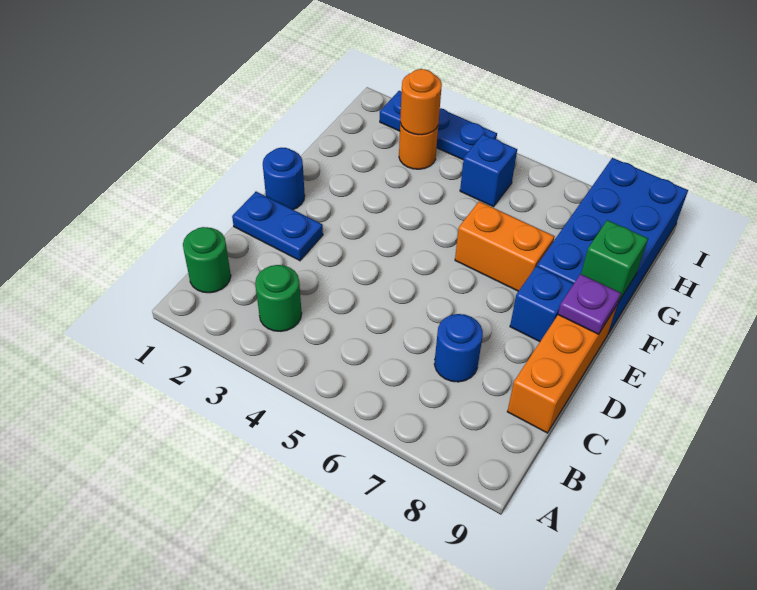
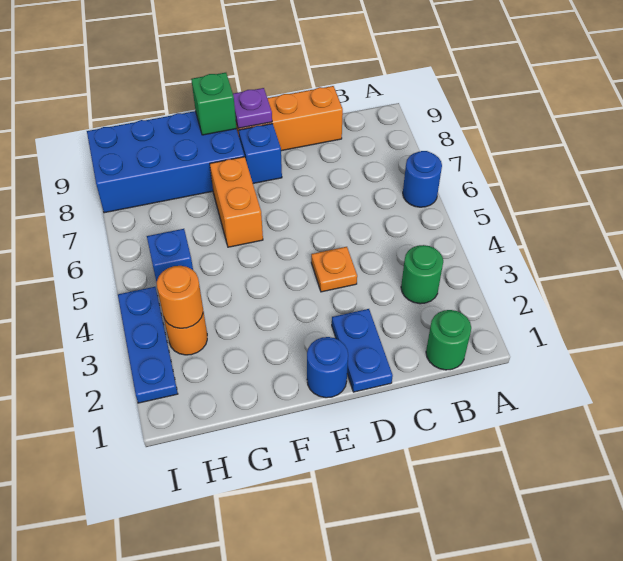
blue round brick C7 level 1 -> blue round brick A6 level 1
none -> orange plate D4 level 1

